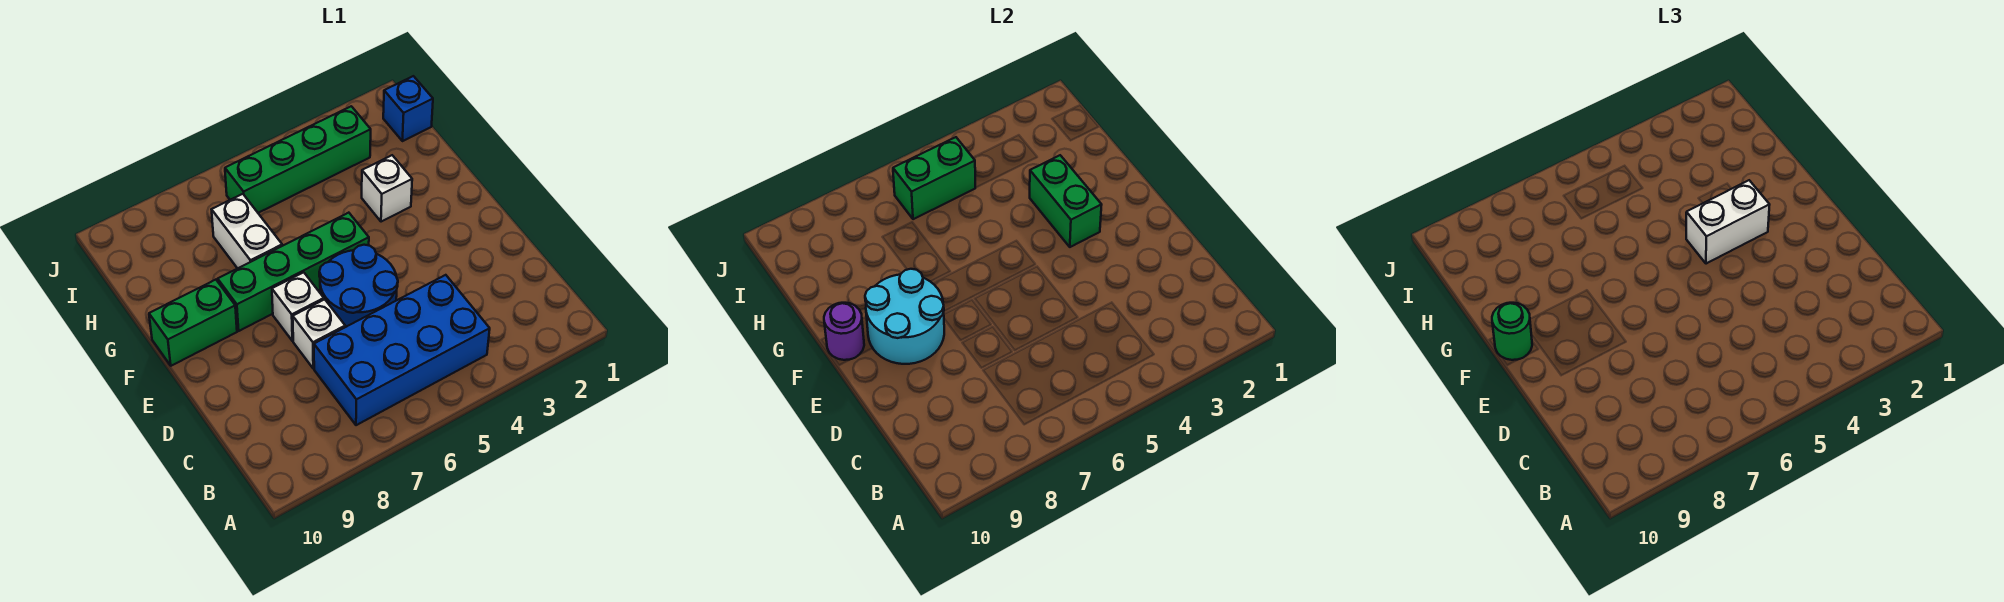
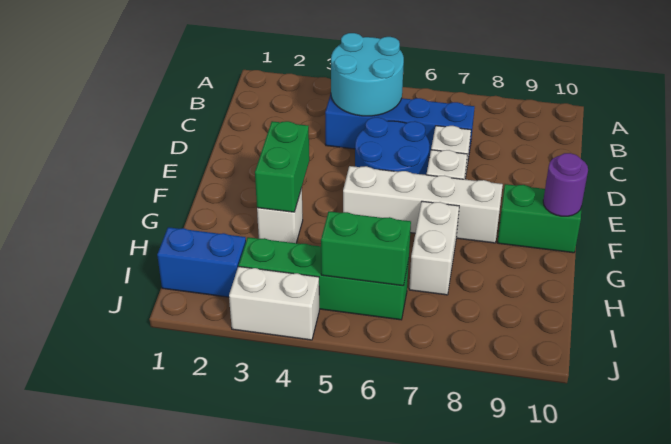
blue brick B4:C7 level 1 -> blue brick C4:C7 level 1
cyan round brick E8:F9 level 2 -> cyan round brick B4:C5 level 2
white brick F3:F4 level 3 -> white brick J3:J4 level 1
green brick F5:F8 level 1 -> white brick F5:F8 level 1
green round brick F10 level 3 -> none
blue brick I1 level 1 -> blue brick I1:I2 level 1

